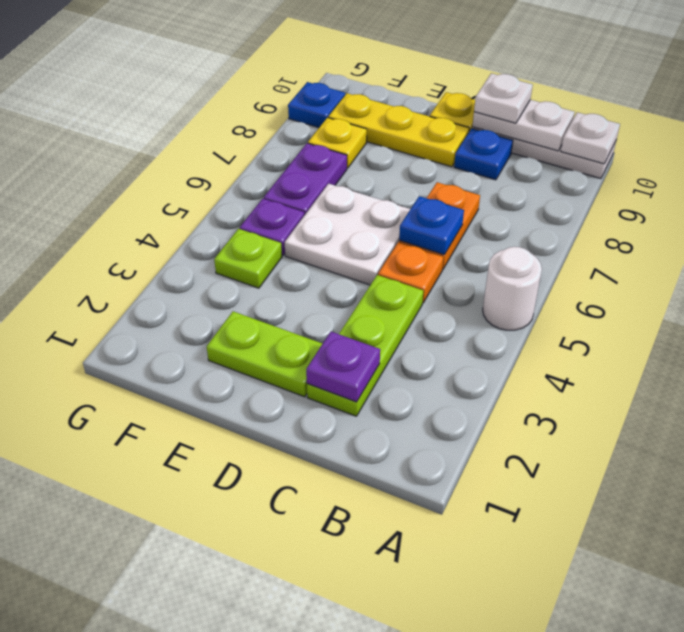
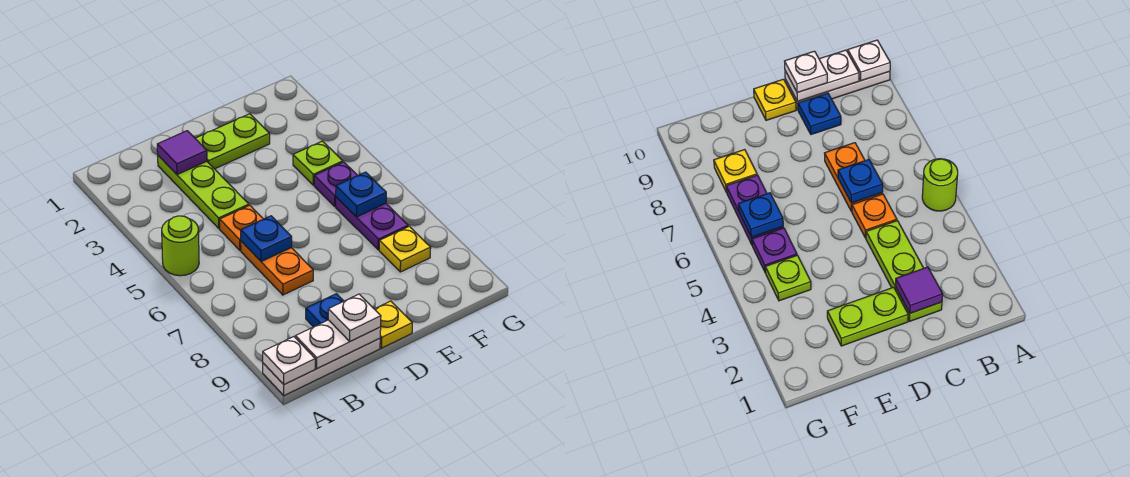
white round brick A5 level 1 -> lime round brick A5 level 1
purple plate C2 level 2 -> purple tile C2 level 2
white plate D5:E6 level 1 -> none
yellow plate D9:F9 level 1 -> none
blue plate G9 level 1 -> blue plate F6 level 2

